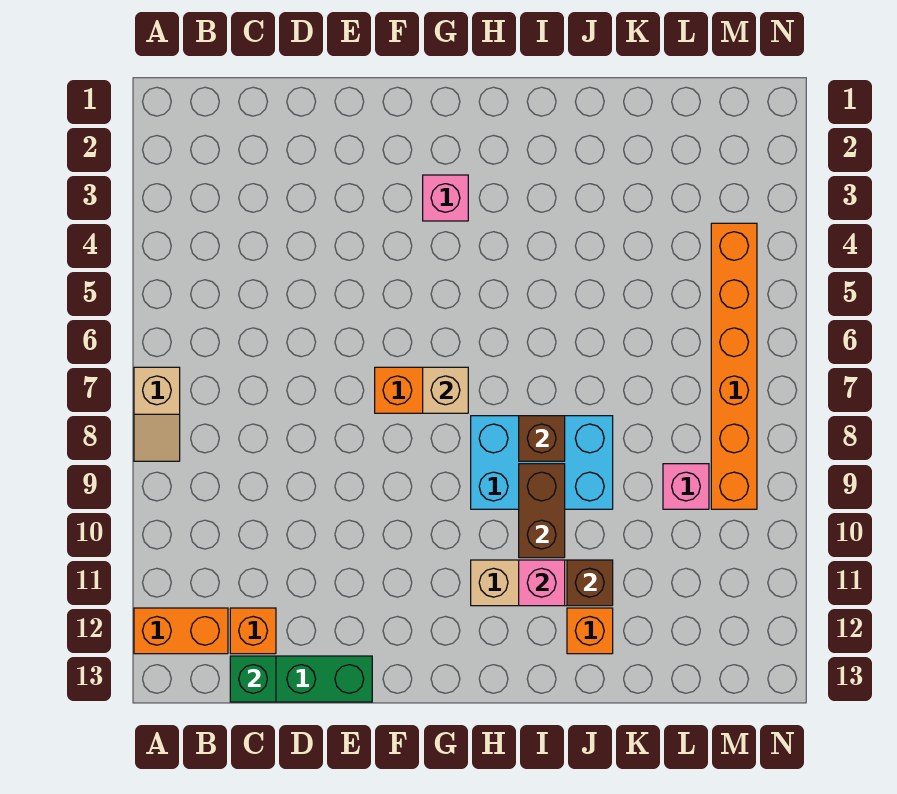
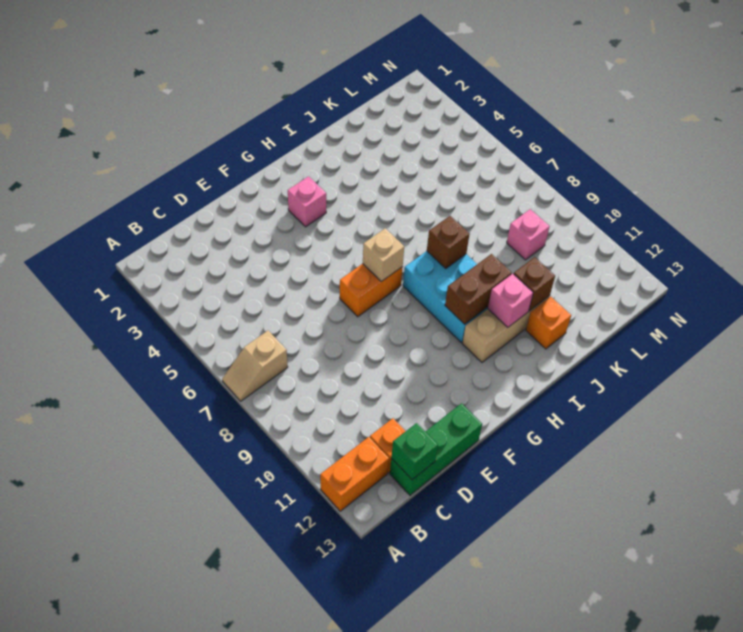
tan slope A7:A8 level 1 top 7 -> tan slope A7:B7 level 1 top B
cyan brick H8:J9 level 1 -> cyan brick H8:I10 level 1
brown brick I9:I10 level 2 -> brown brick H10:I10 level 2
orange brick M4:M9 level 1 -> none

